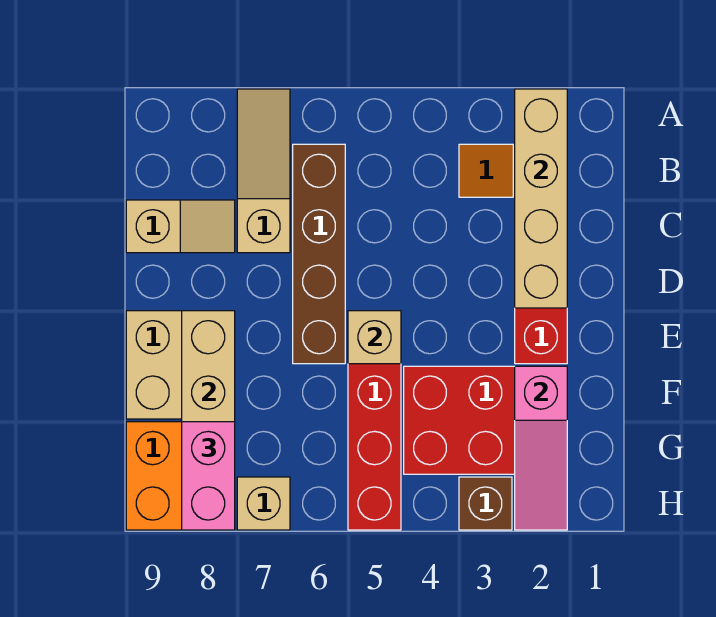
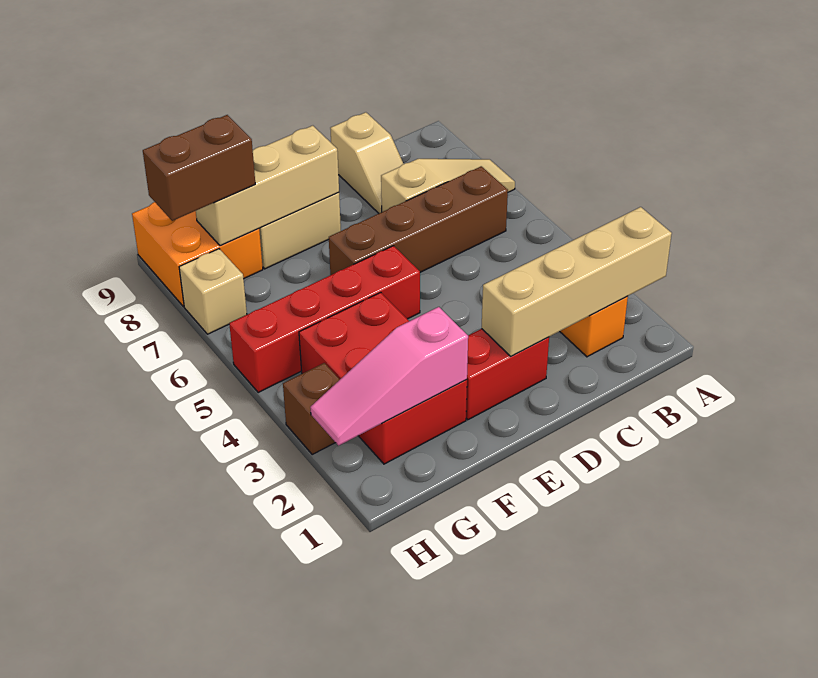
tan brick E5 level 2 -> none
pink brick G8:H8 level 3 -> brown brick G8:H8 level 3

